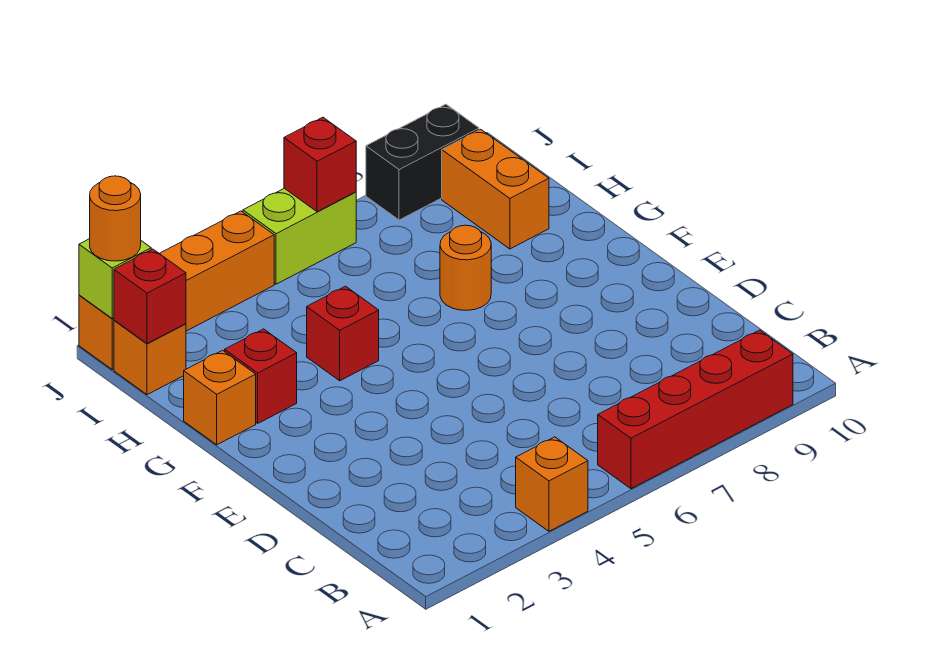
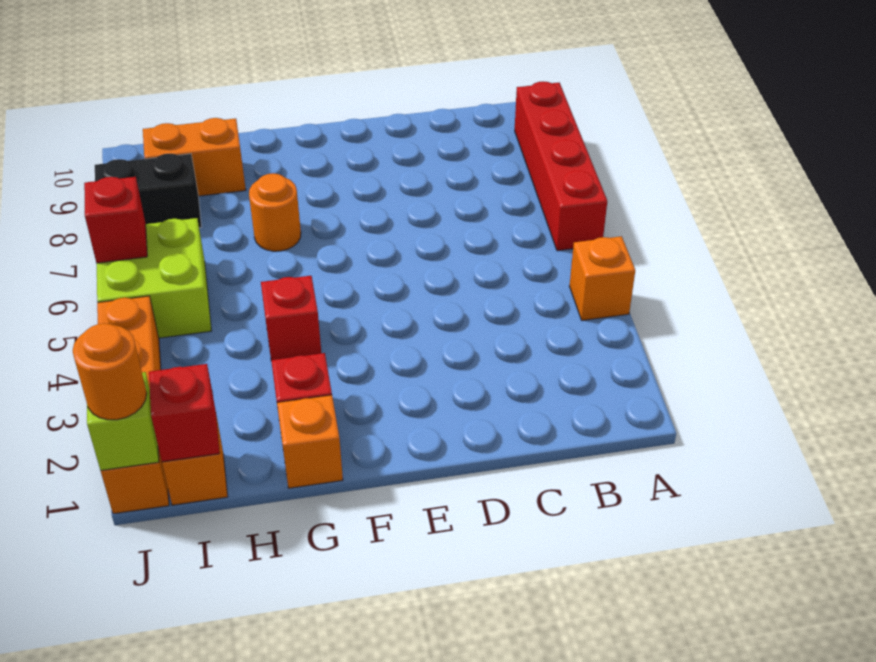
lime brick J5:J6 level 1 -> lime brick I5:J6 level 1
black brick J8:J9 level 1 -> black brick I8:J8 level 1

